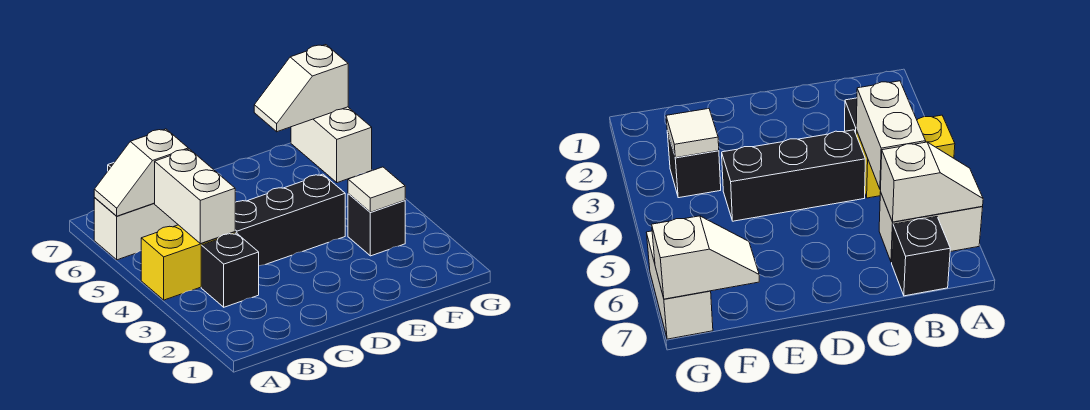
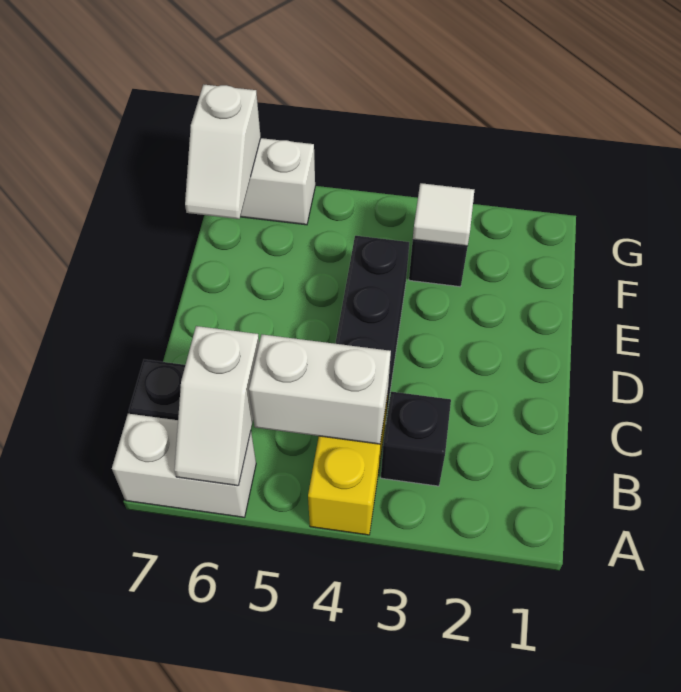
white brick A6:B6 level 1 -> white brick A6:A7 level 1

